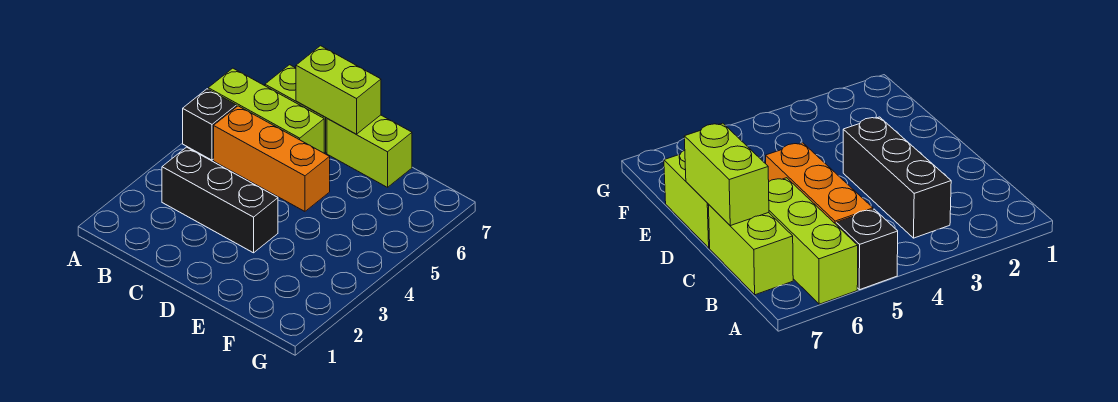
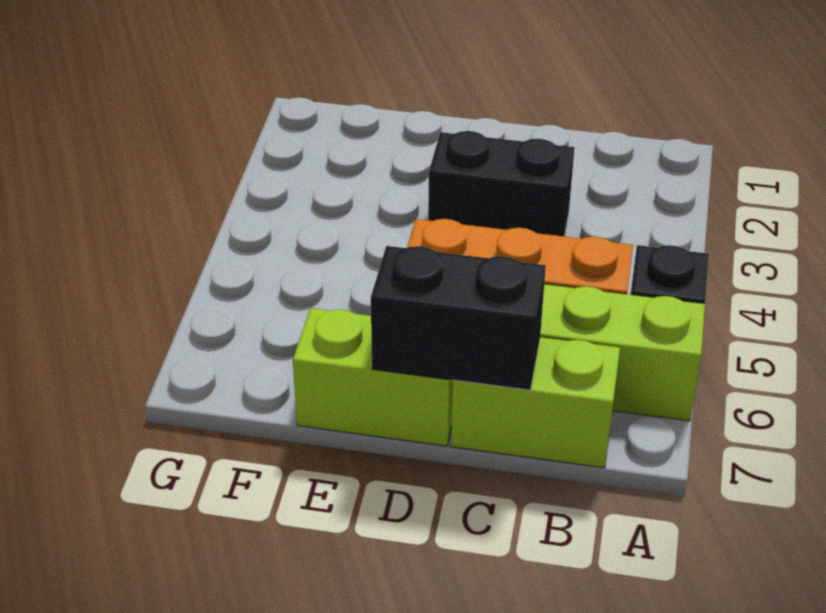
black brick B3:D3 level 1 -> black brick C3:D3 level 1
lime brick C7:D7 level 2 -> black brick C7:D7 level 2

